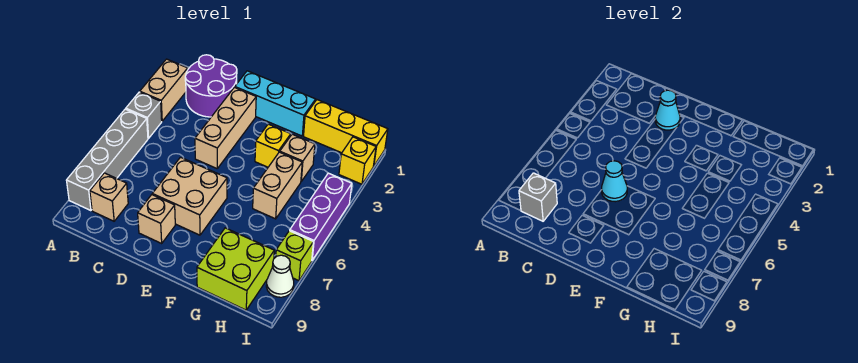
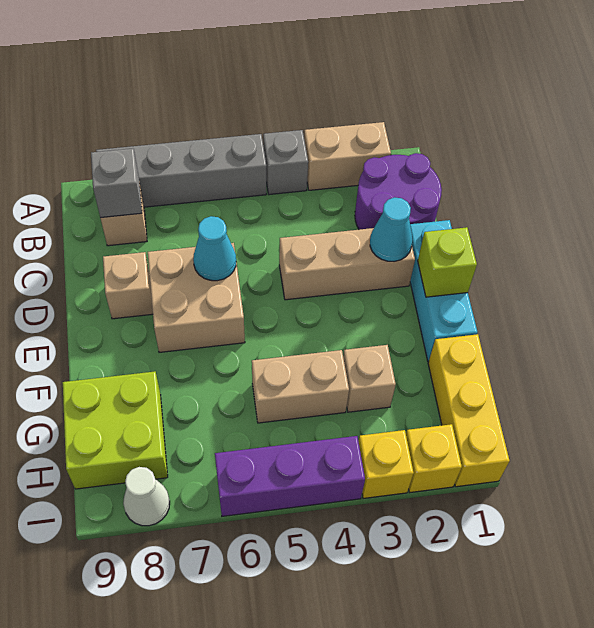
yellow brick F3 level 1 -> yellow brick I3 level 1
lime brick I7 level 1 -> lime brick E1 level 2

